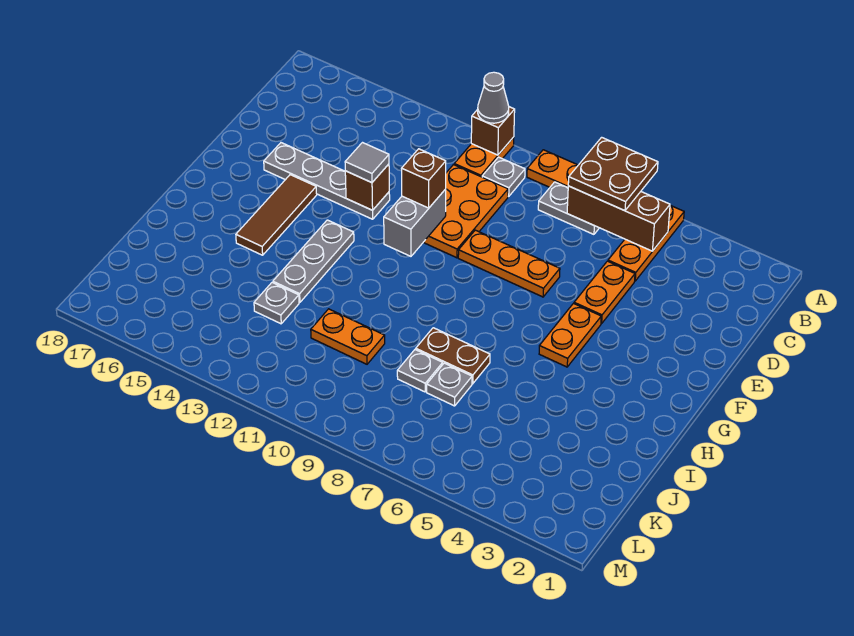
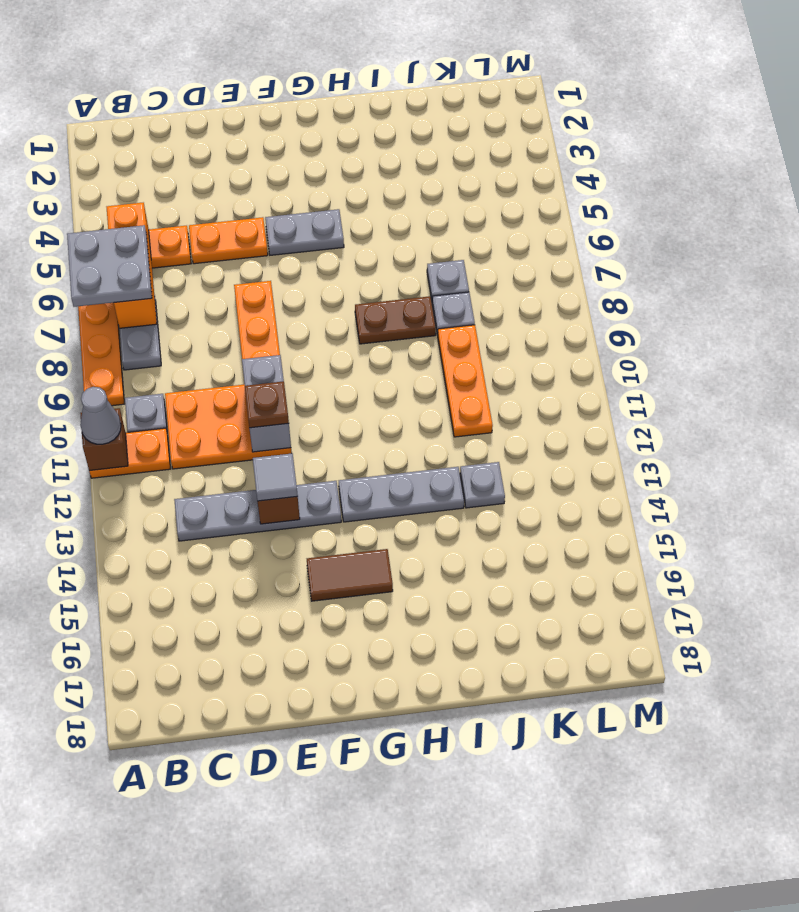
brown plate A6:B7 level 3 -> grey plate A6:B7 level 3
brown brick B5:B7 level 2 -> orange brick B5:B7 level 2
grey brick E11:F11 level 2 -> grey brick E10:E11 level 2
brown brick E11 level 3 -> brown plate E11 level 3
grey plate E13:E16 level 1 -> grey plate C13:F13 level 1
orange plate F5:G5 level 1 -> grey plate F5:G5 level 1
brown tile F15:H15 level 1 -> brown tile F15:G15 level 1
brown plate I7:I8 level 1 -> brown plate H8:I8 level 1
orange plate J10:J11 level 1 -> orange plate J9:J11 level 1

